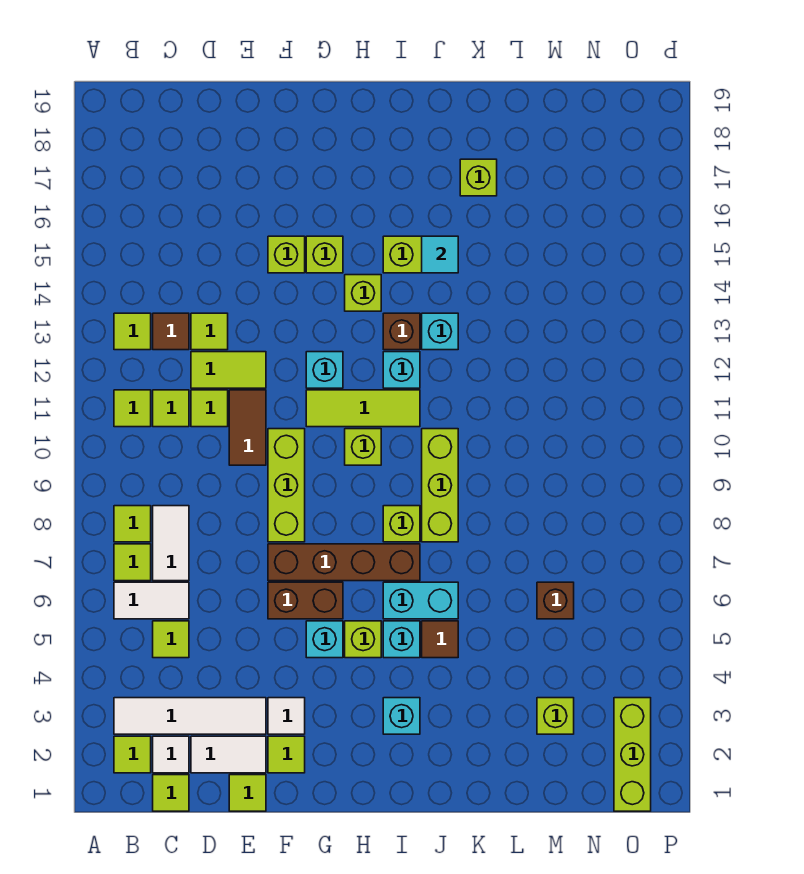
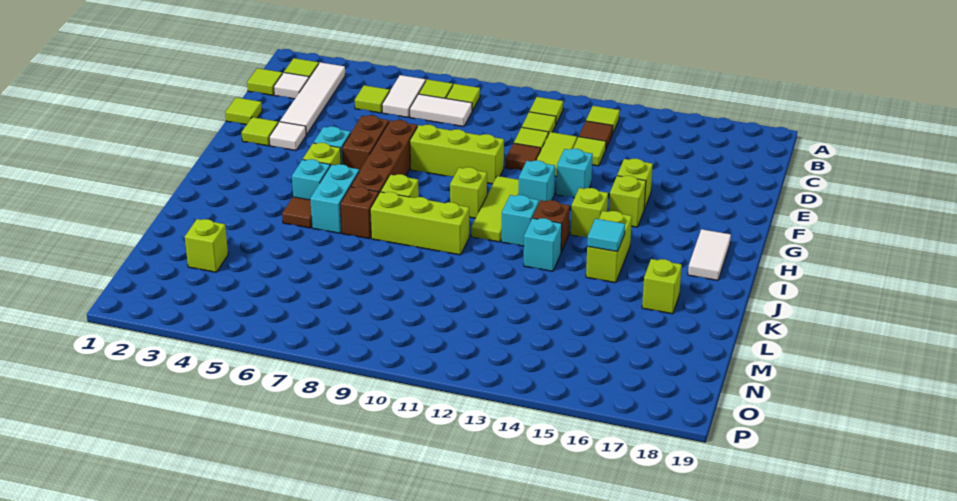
white tile D2:E2 level 1 -> white tile H18:I18 level 1
brown tile E10:E11 level 1 -> brown tile E11 level 1
cyan brick I3 level 1 -> cyan brick F13 level 1
brown brick M6 level 1 -> brown brick J7 level 1
lime brick O1:O3 level 1 -> none

